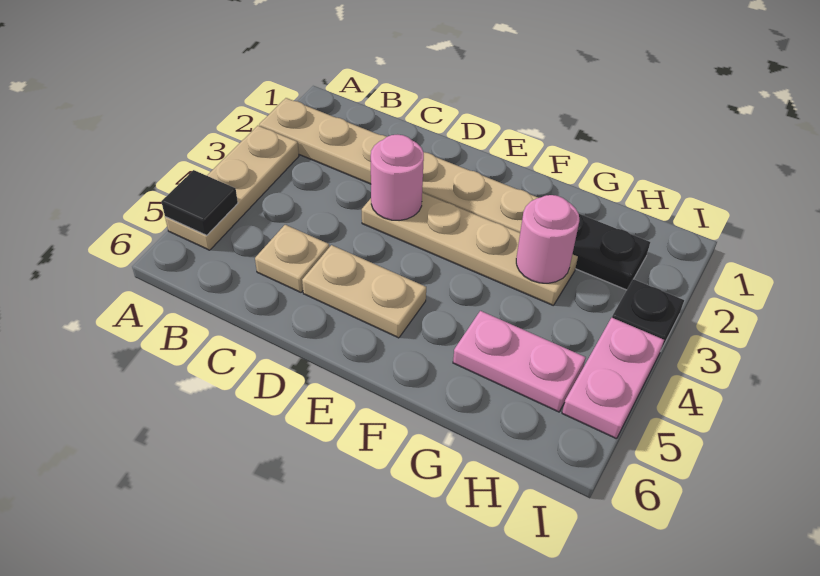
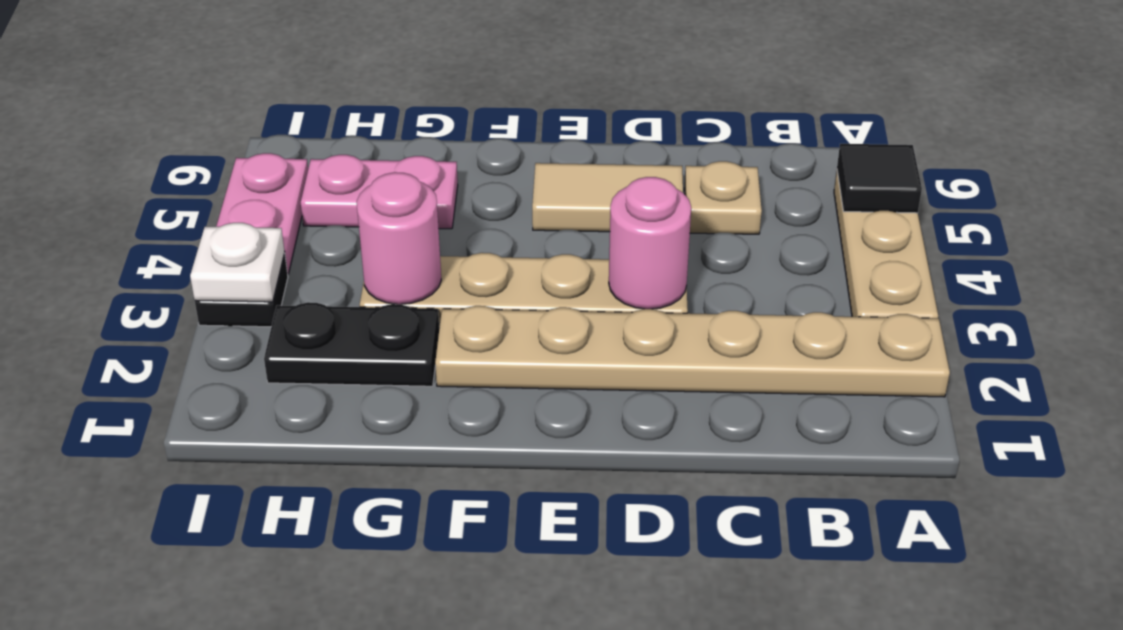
tan plate D5:E5 level 1 -> tan tile D5:E5 level 1
none -> white plate I3 level 2

